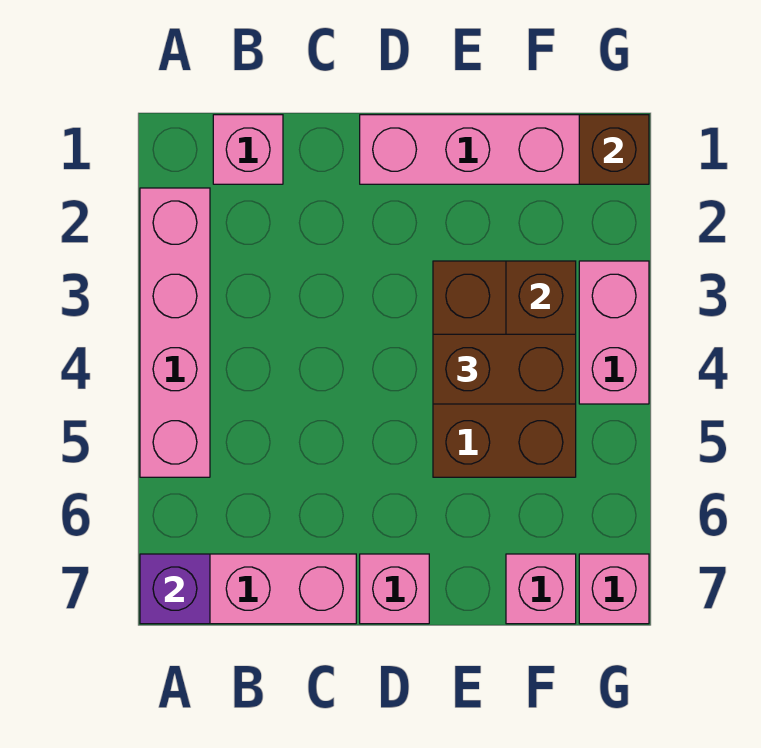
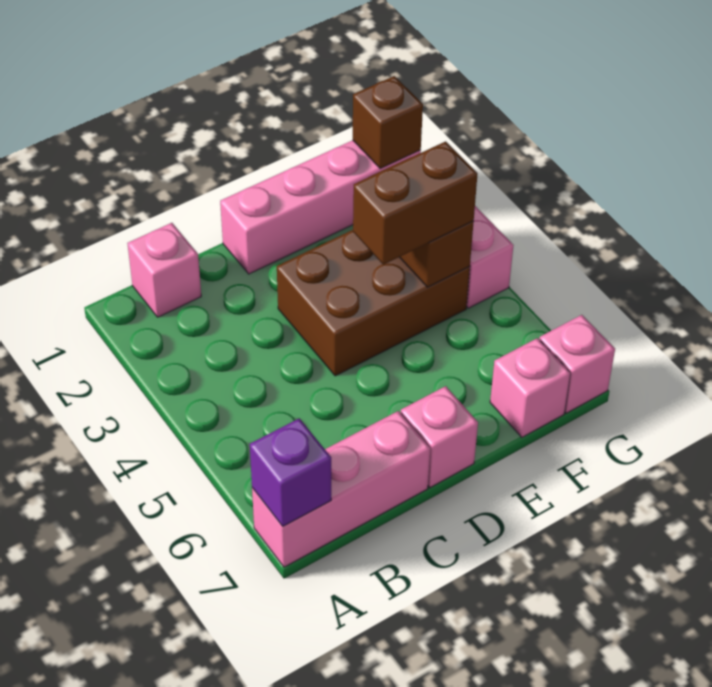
pink brick A2:A5 level 1 -> none
brown brick E3:F5 level 1 -> brown brick D3:F4 level 1

